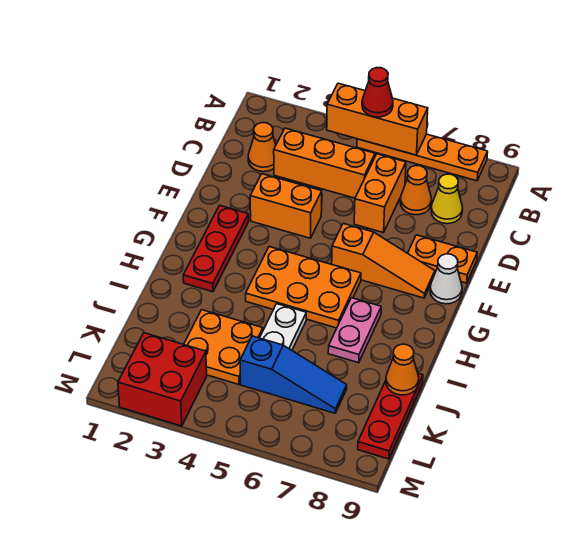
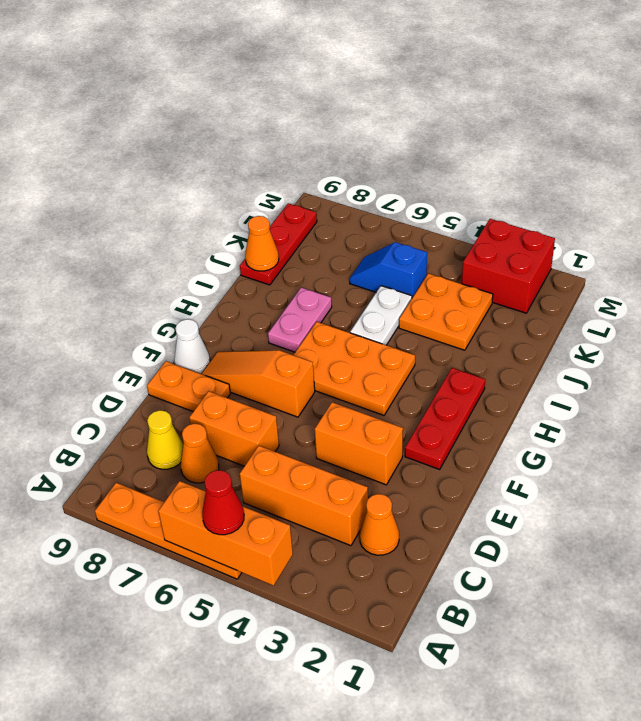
orange brick C6:D6 level 1 -> orange brick D6:D7 level 1
blue slope K5:K7 level 1 top 5 -> blue slope K5:K6 level 1 top 5

